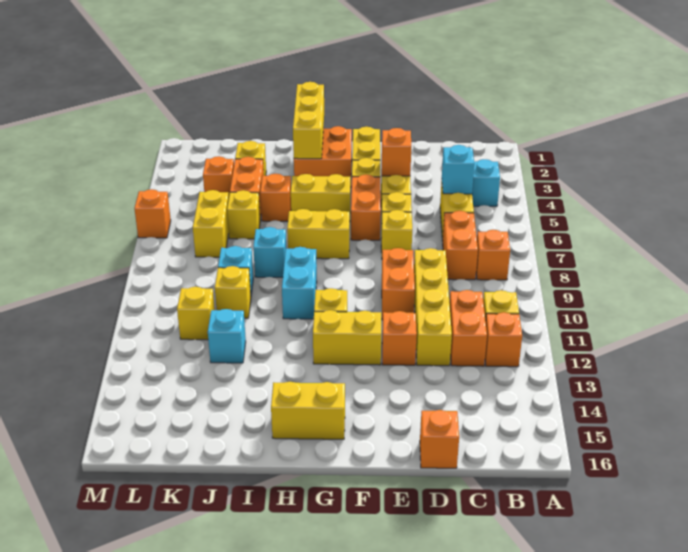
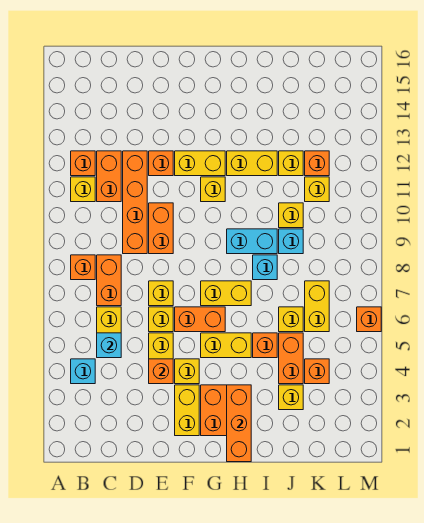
yellow brick D9:D12 level 1 -> orange brick D9:D12 level 1
orange brick D16 level 1 -> orange brick K12 level 1
orange brick F5:F6 level 1 -> orange brick F6:G6 level 1
yellow brick G15:H15 level 1 -> yellow brick H12:I12 level 1
yellow brick H1:H3 level 2 -> orange brick H1:H3 level 2
cyan brick H9:H10 level 1 -> cyan brick H9:I9 level 1
cyan brick J12 level 1 -> yellow brick J12 level 1

